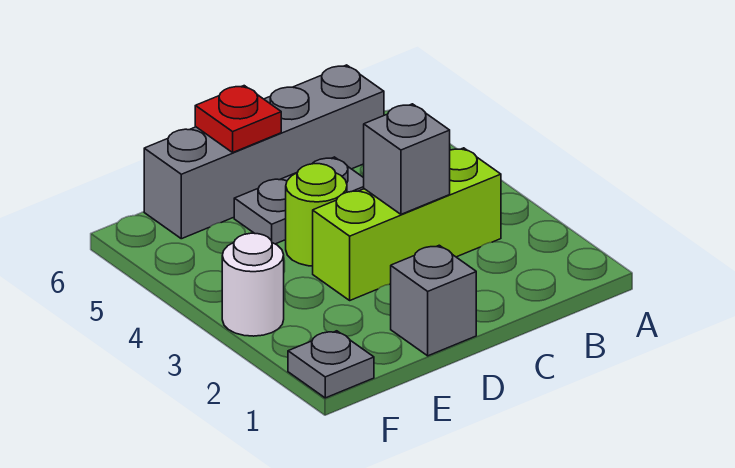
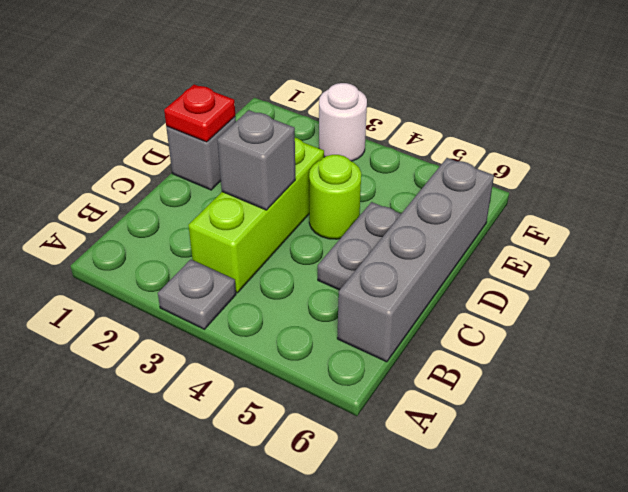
red plate D6 level 2 -> red plate D1 level 2
grey plate F1 level 1 -> grey plate A3 level 1

